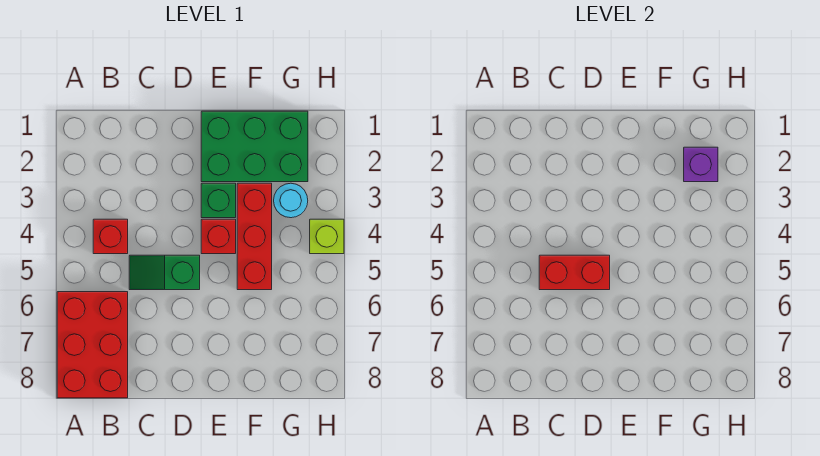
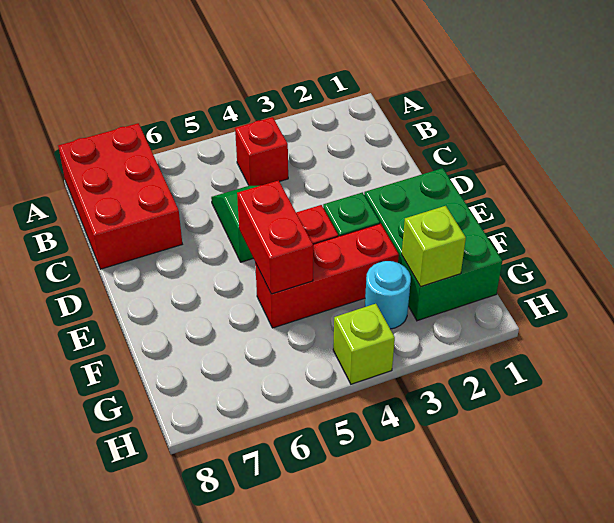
red brick A6:B8 level 1 -> red brick A7:C8 level 1
red brick C5:D5 level 2 -> red brick E5:F5 level 2
purple brick G2 level 2 -> lime brick G2 level 2

